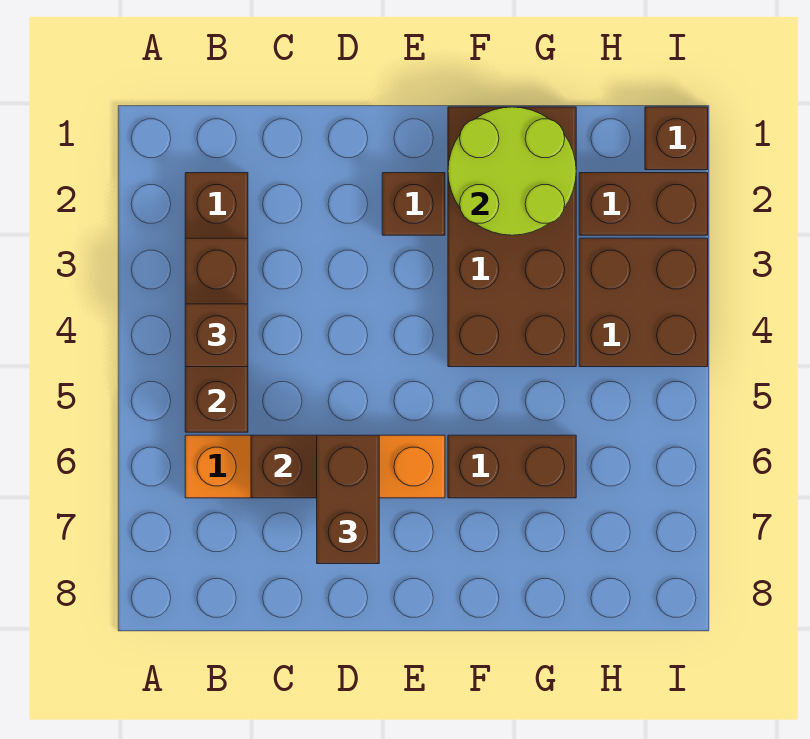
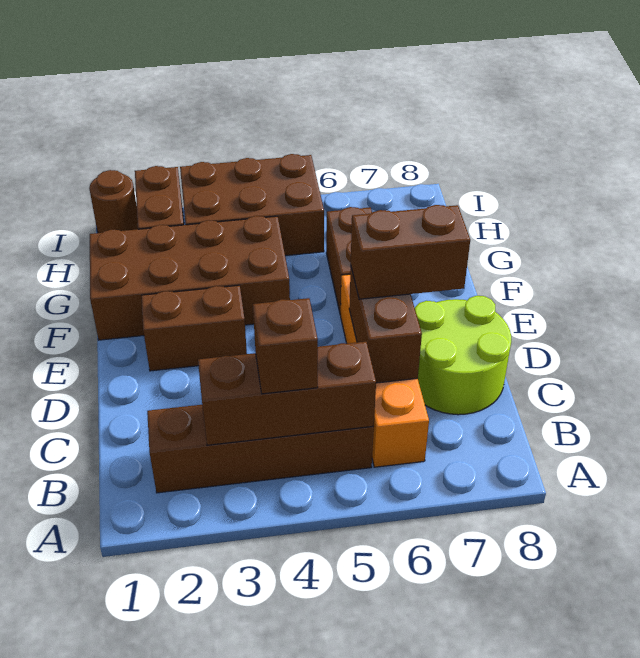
brown brick E2 level 1 -> brown brick E2:E3 level 1
lime round brick F1:G2 level 2 -> lime round brick C7:D8 level 1
brown brick H3:I4 level 1 -> brown brick H3:I5 level 1
brown brick I1 level 1 -> brown round brick I1 level 1

